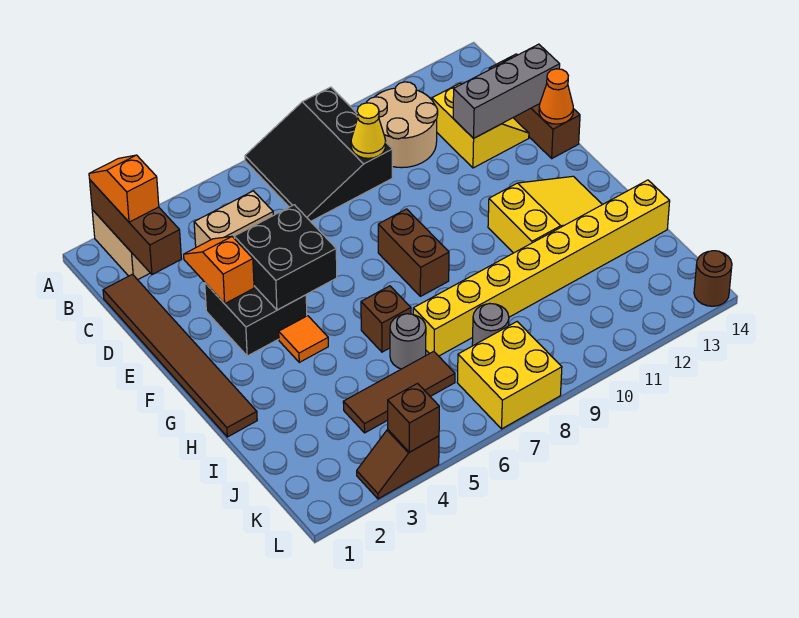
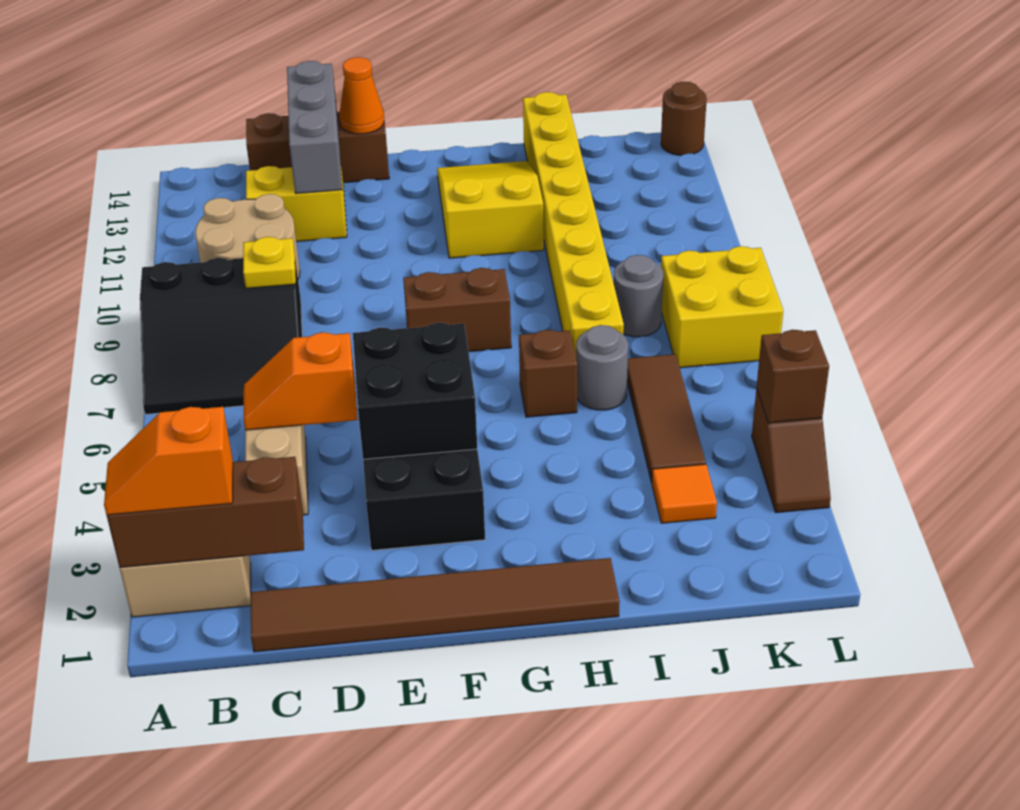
yellow cone C9 level 2 -> yellow plate C9 level 2
orange slope D3:E3 level 2 top E -> orange slope C5:D5 level 2 top D
orange tile G4 level 1 -> orange tile J3 level 1

